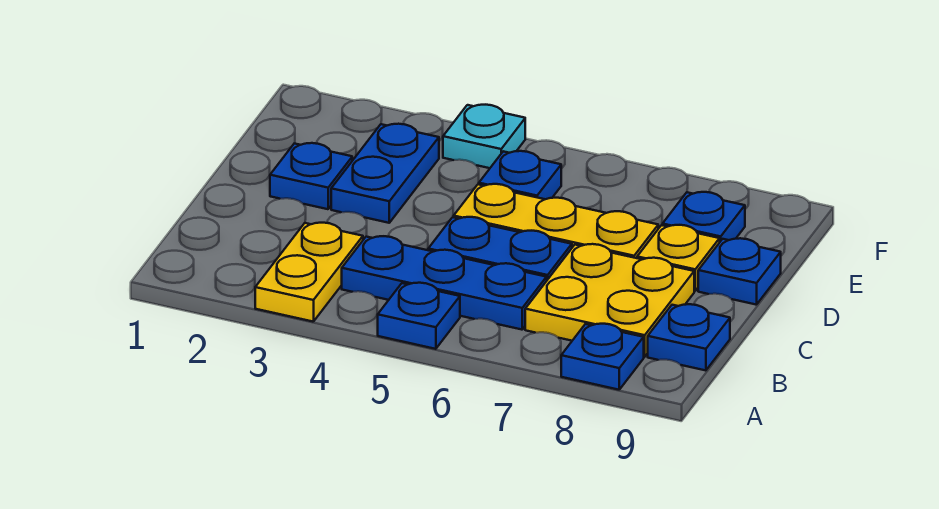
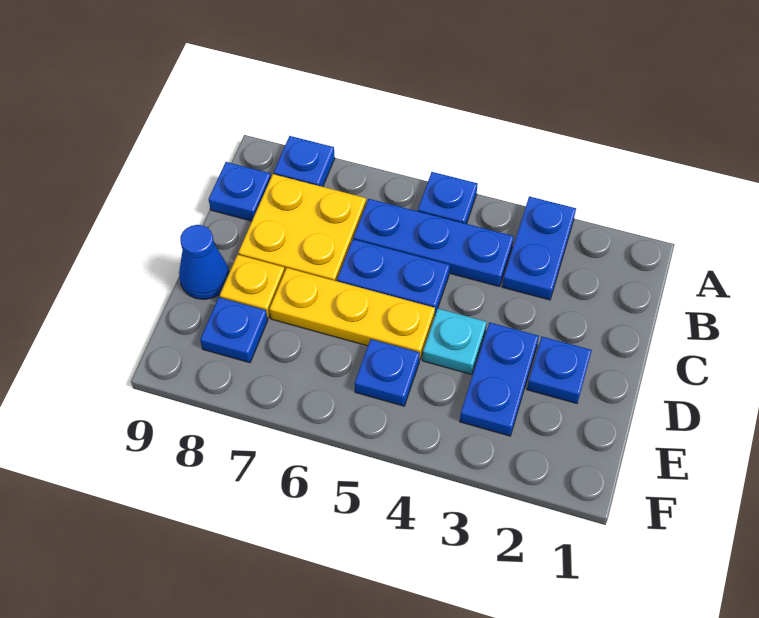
yellow plate A3:B3 level 1 -> blue plate A3:B3 level 1
blue plate D9 level 1 -> blue cone D9 level 1
cyan plate F4 level 1 -> cyan plate D4 level 1

